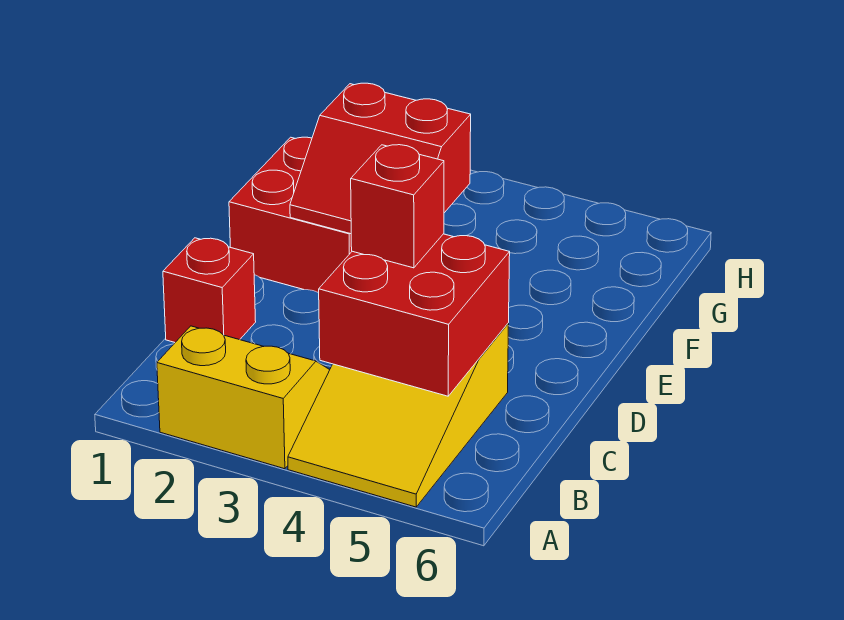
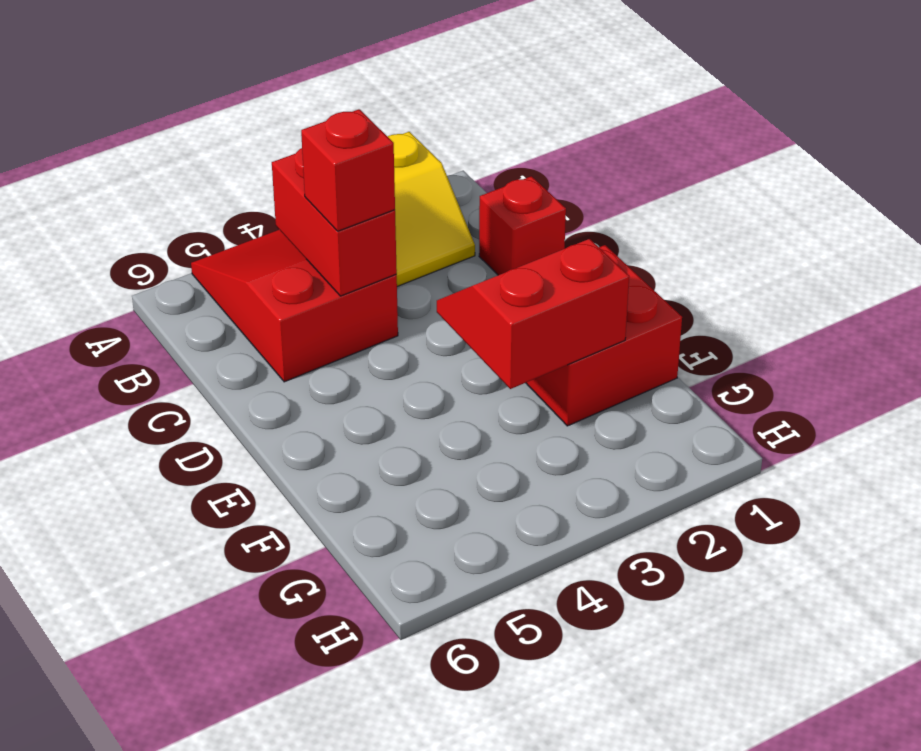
yellow slope A4:C5 level 1 top C -> red slope A4:C5 level 1 top C
red brick B4:C5 level 2 -> red brick B4:C4 level 2

